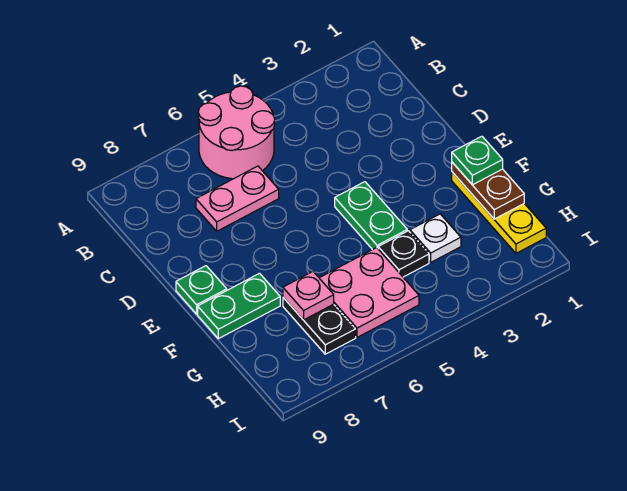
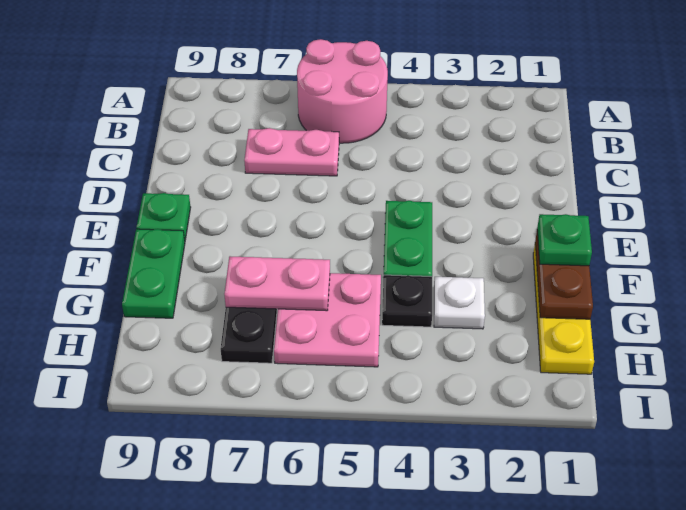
green plate F8:F9 level 1 -> green plate F9:G9 level 1
pink plate G7 level 2 -> pink plate G6:G7 level 2

